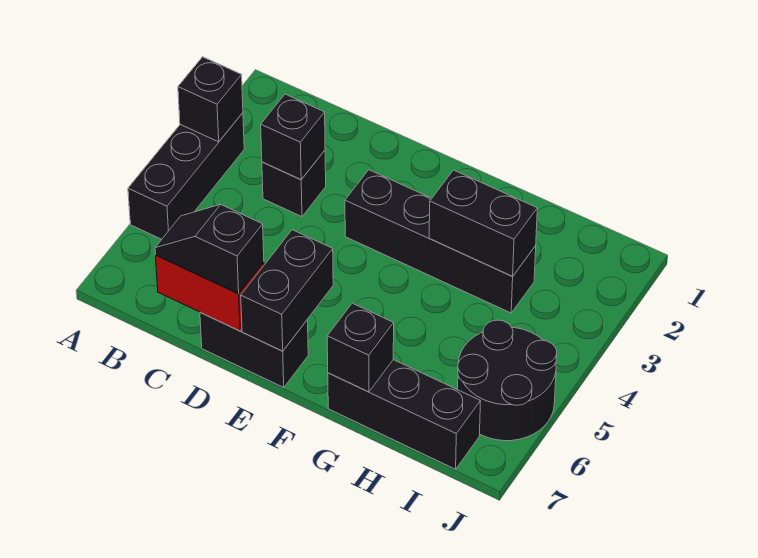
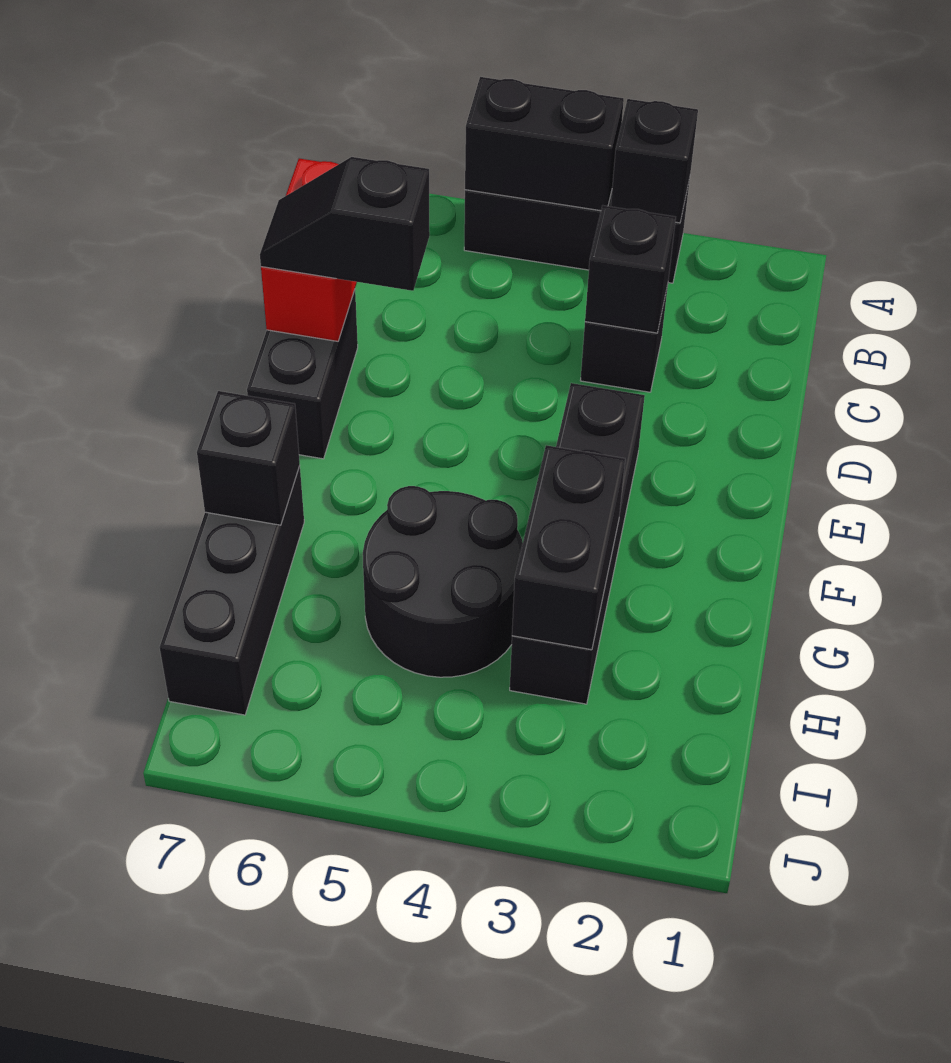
black slope C7:D7 level 3 top D -> black slope D6:D7 level 3 top 6
black brick E6:E7 level 2 -> black brick A4:A5 level 2
black round brick I5:J6 level 1 -> black round brick G4:H5 level 1

